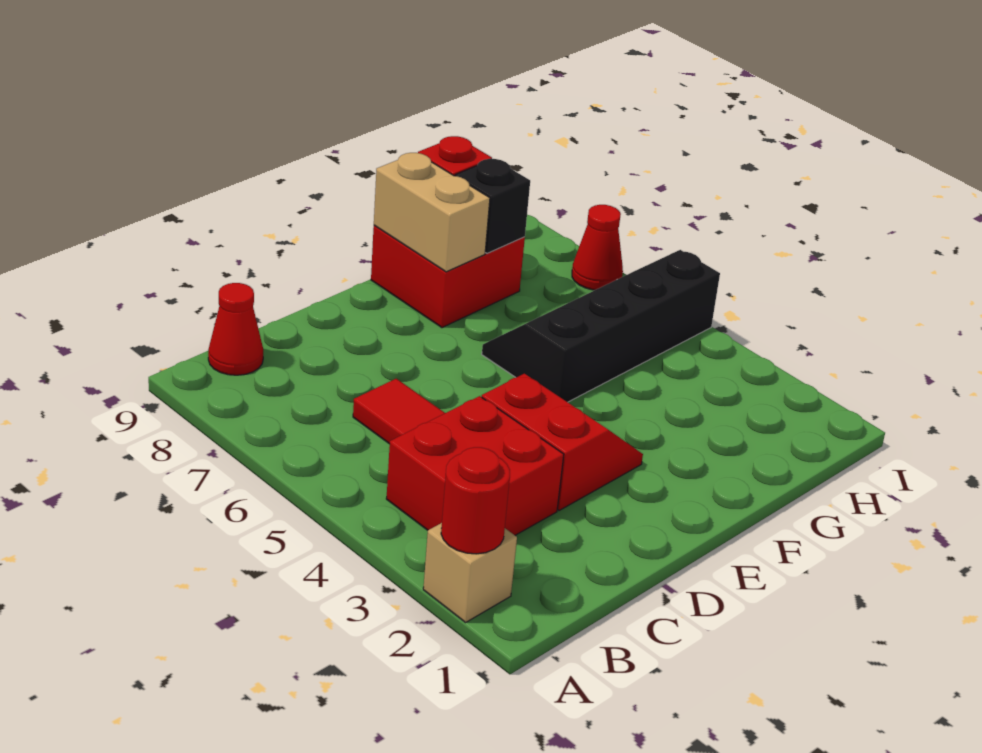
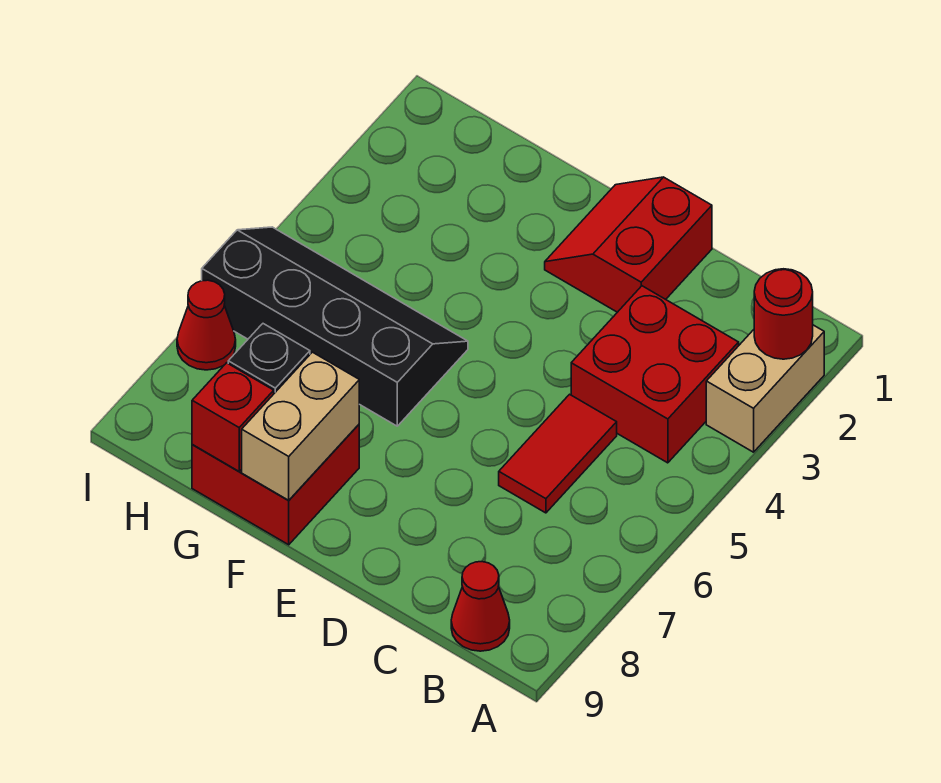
tan brick A2 level 1 -> tan brick A2:A3 level 1
red slope D3:E4 level 1 top D -> red slope D1:E2 level 1 top D
black slope F5:I6 level 1 top 5 -> black slope F5:I6 level 1 top 6

